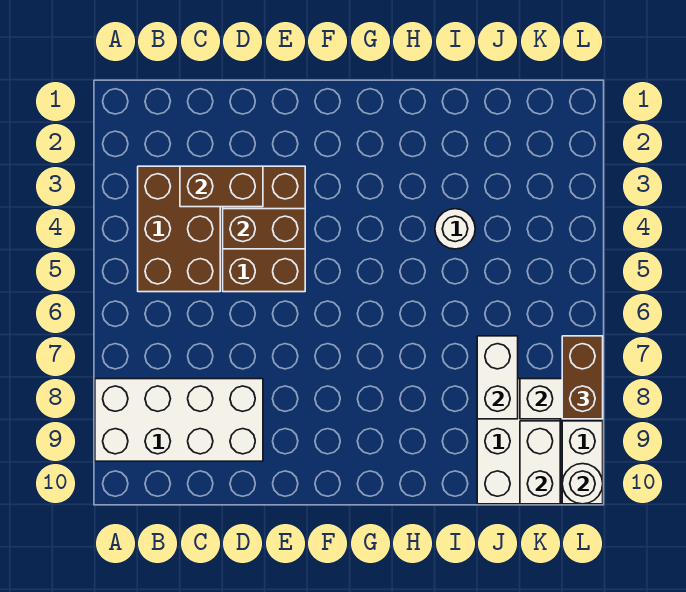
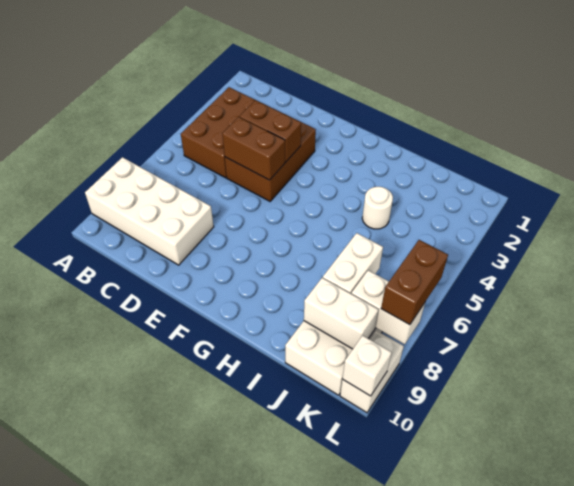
brown brick C3:D3 level 2 -> brown brick D5:E5 level 2
white brick K9:K10 level 2 -> white brick J9:K9 level 2
white round brick L10 level 2 -> white brick L10 level 2

